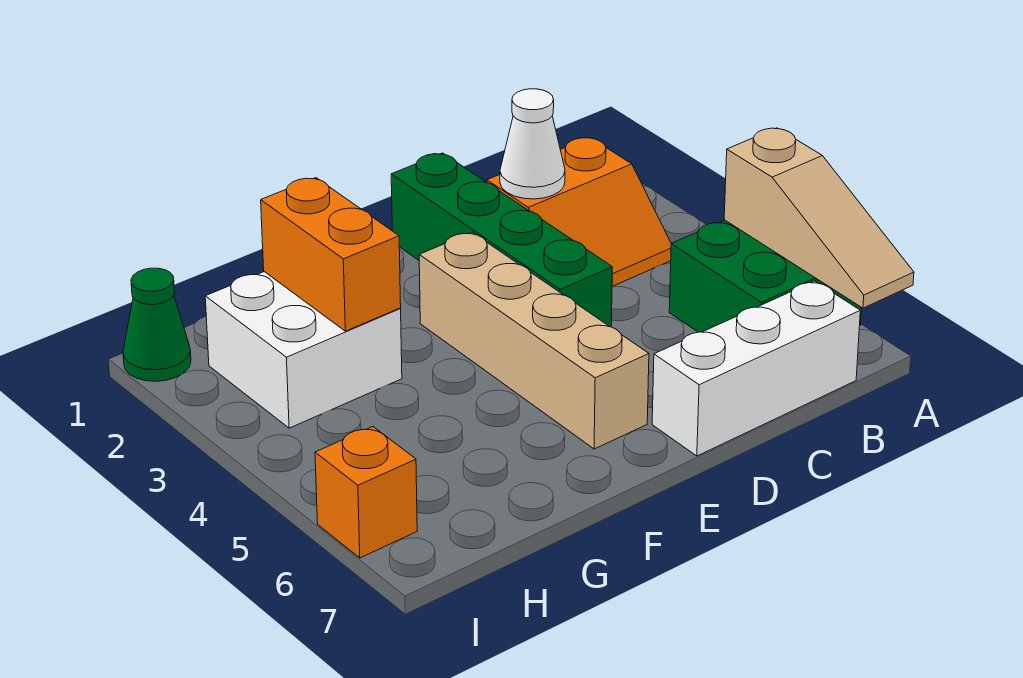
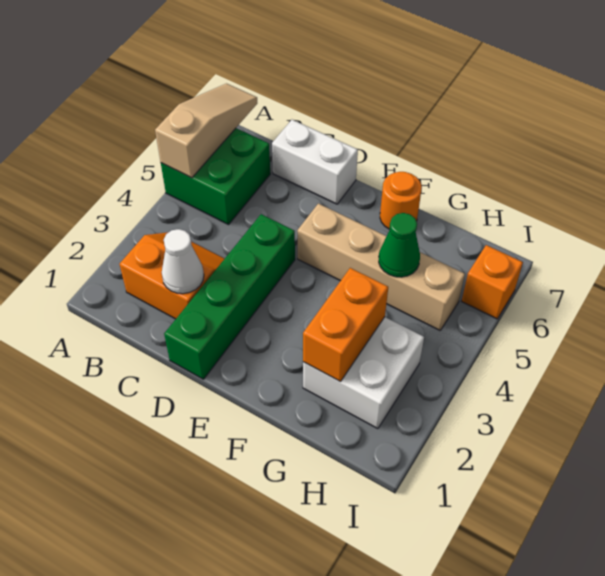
white brick B7:D7 level 1 -> white brick C7:D7 level 1
tan brick E3:E6 level 1 -> tan brick E5:H5 level 1
none -> orange round brick F7 level 1
green cone I1 level 1 -> green cone G5 level 2

